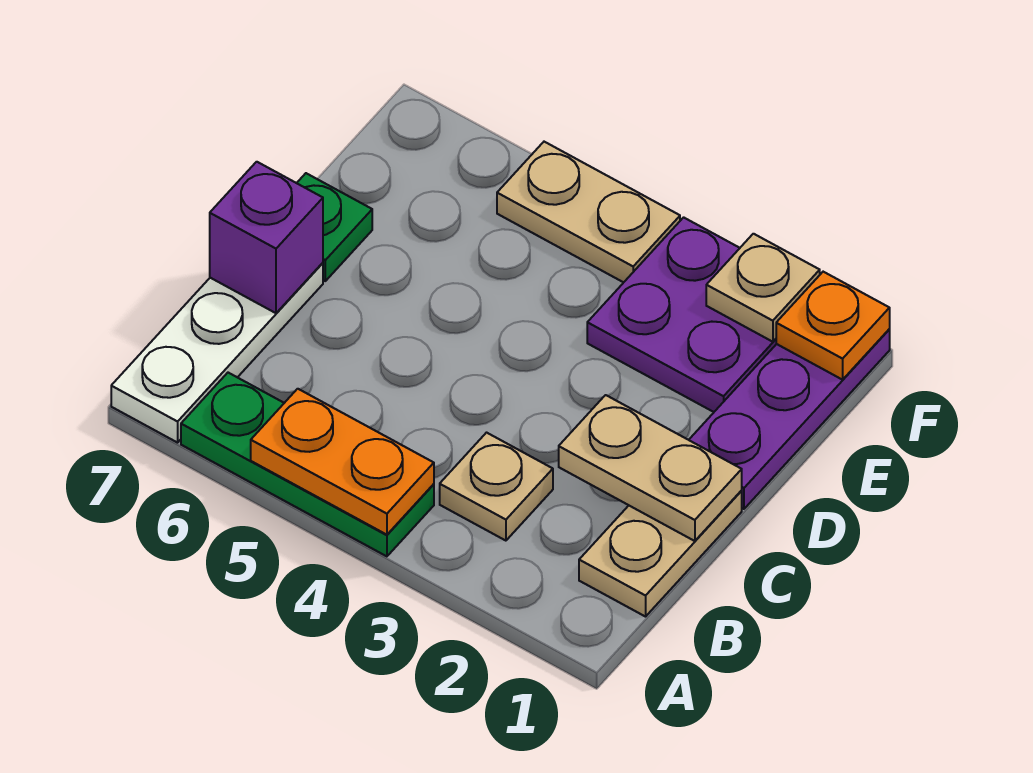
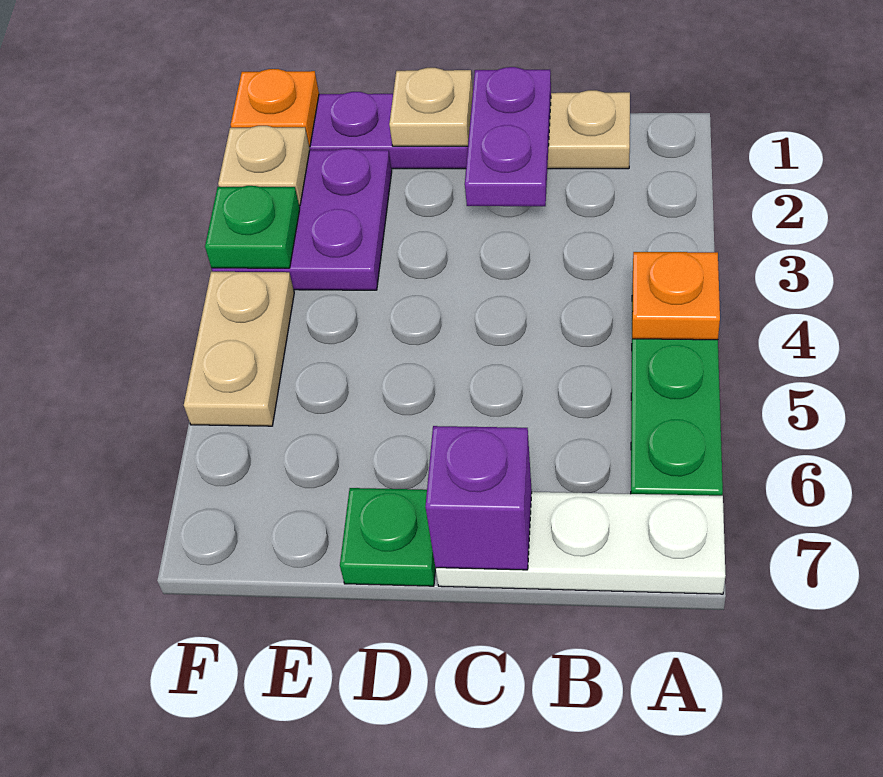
orange plate A4:A5 level 2 -> orange plate A4 level 2
tan plate B3 level 1 -> tan plate D1 level 2
tan plate C1:C2 level 2 -> purple plate C1:C2 level 2
none -> green plate F3 level 2

